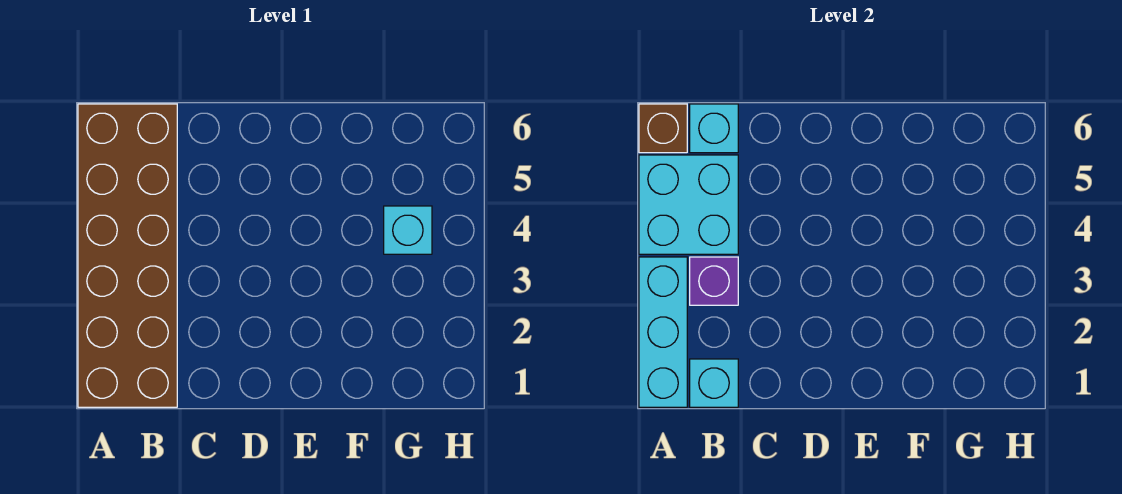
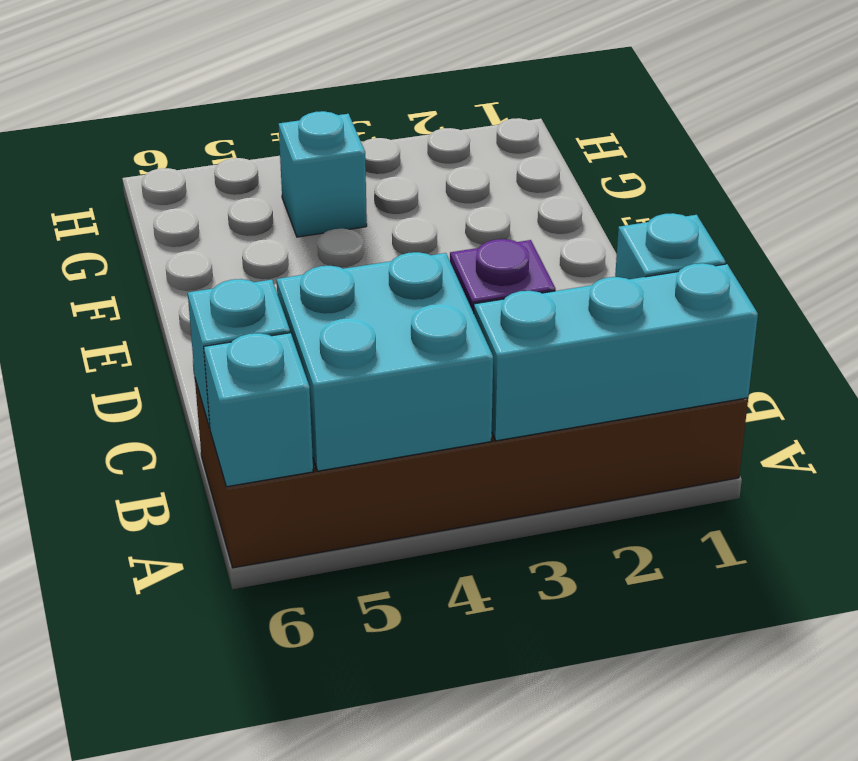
brown brick A6 level 2 -> cyan brick A6 level 2

